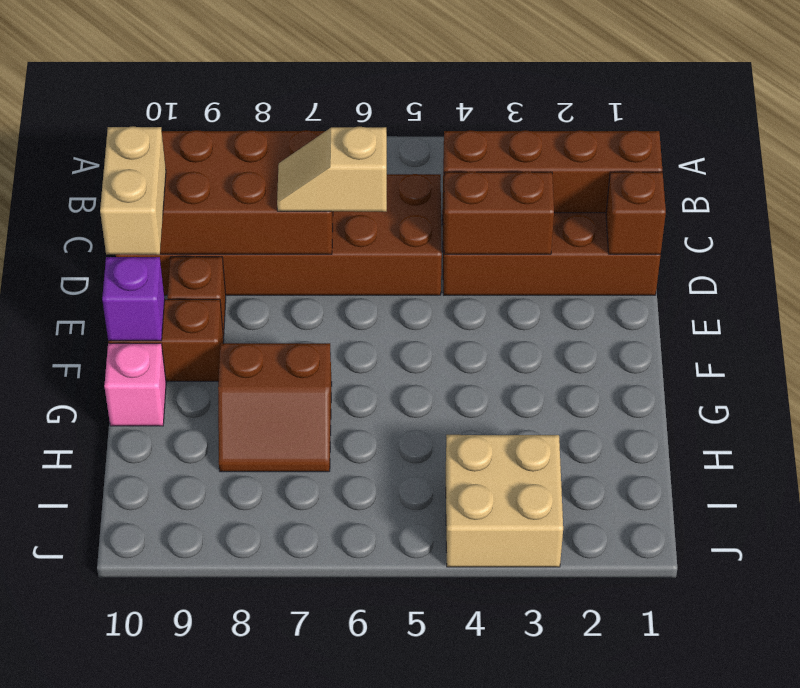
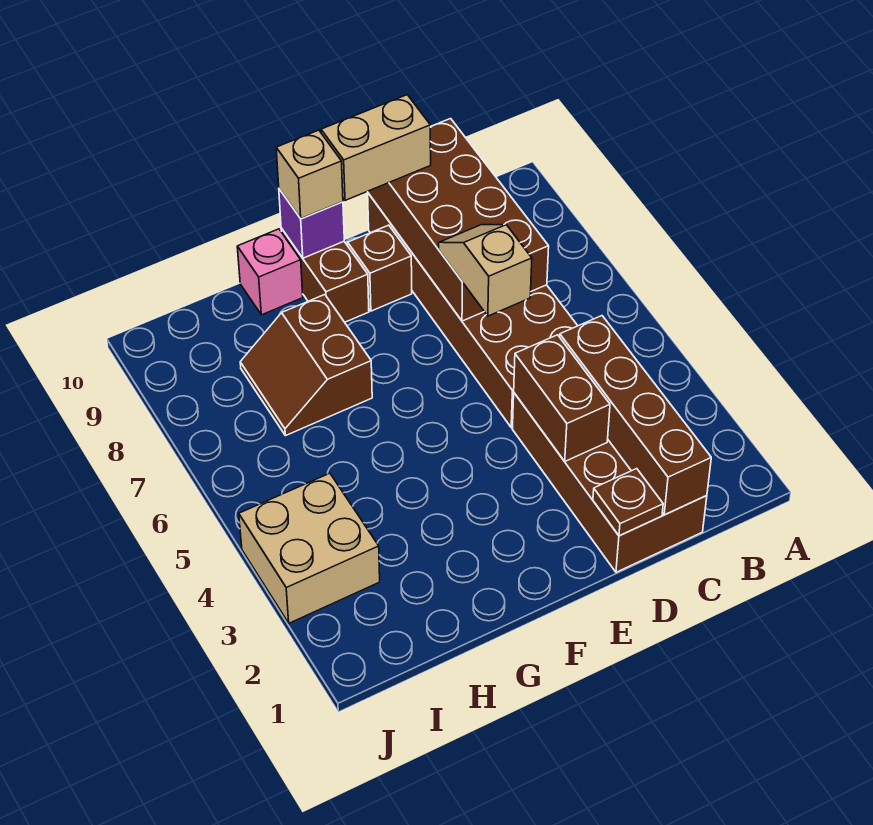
brown brick D1 level 2 -> brown plate D1 level 2
none -> tan brick F10 level 3

